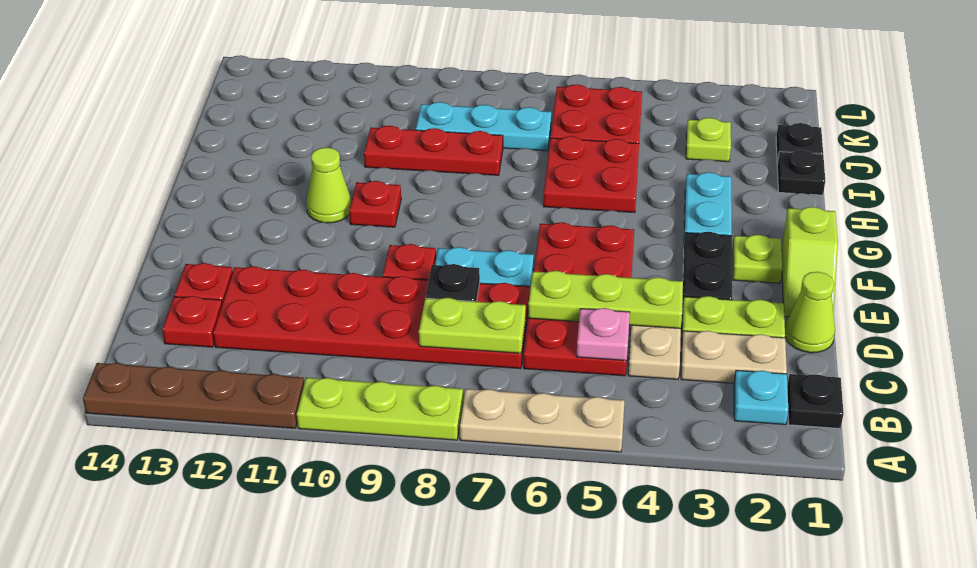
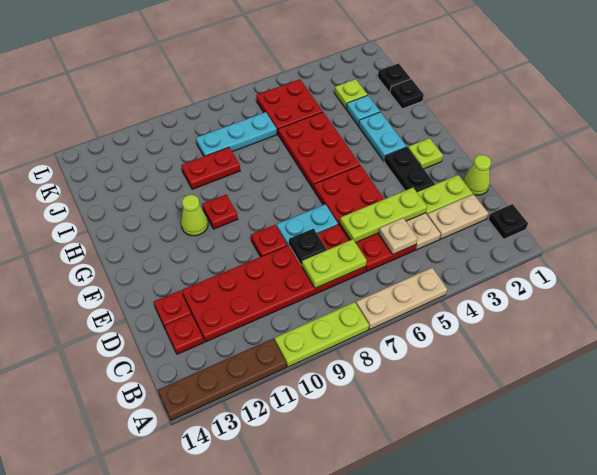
cyan plate B2 level 1 -> cyan plate I3 level 1
pink plate C5 level 2 -> tan plate C5 level 2
lime slope E1:F1 level 1 top F -> none
red plate H5:I6 level 1 -> red plate G5:I6 level 1
red plate I8:I10 level 1 -> red plate I9:I10 level 1

